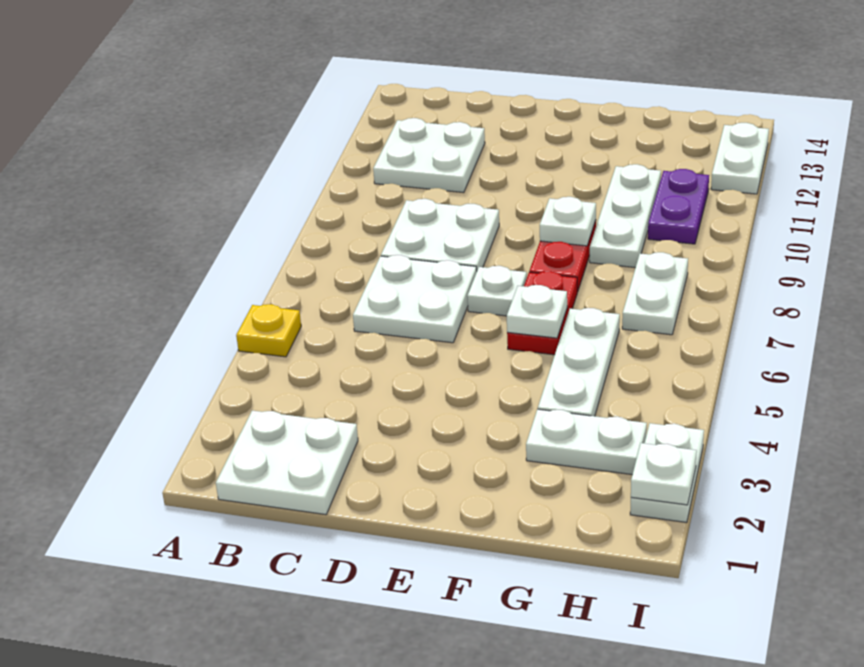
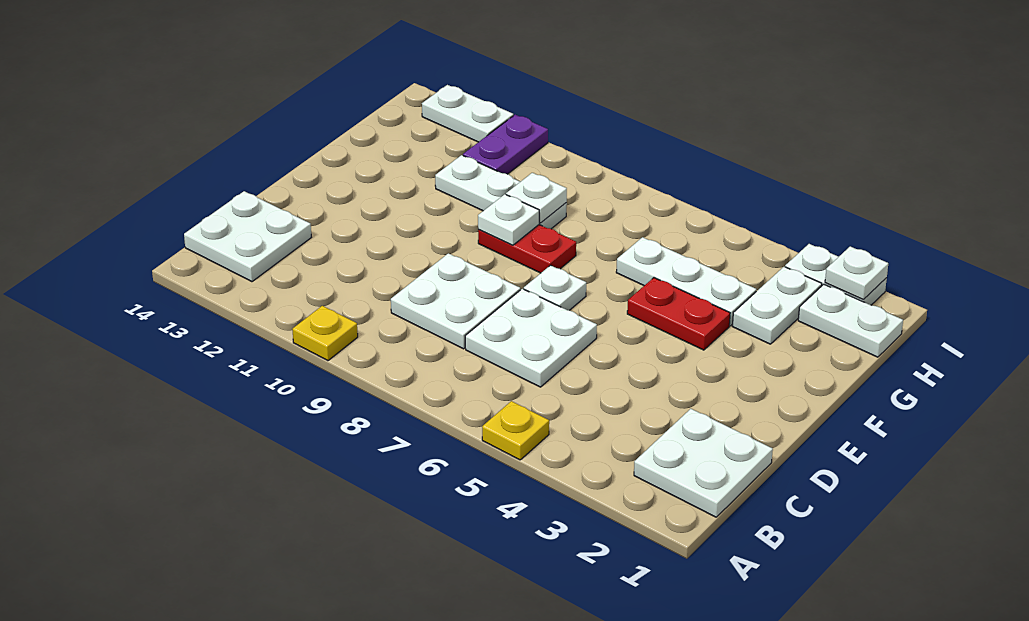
none -> yellow plate A10 level 1
white plate B11:C12 level 1 -> white plate B13:C14 level 1
red plate F6:F7 level 1 -> red plate F4:F5 level 1
white plate F6 level 2 -> white plate G9 level 2
white plate H7:H8 level 1 -> white plate H1:H2 level 1
purple plate H10:H11 level 1 -> purple plate H11:I11 level 1

